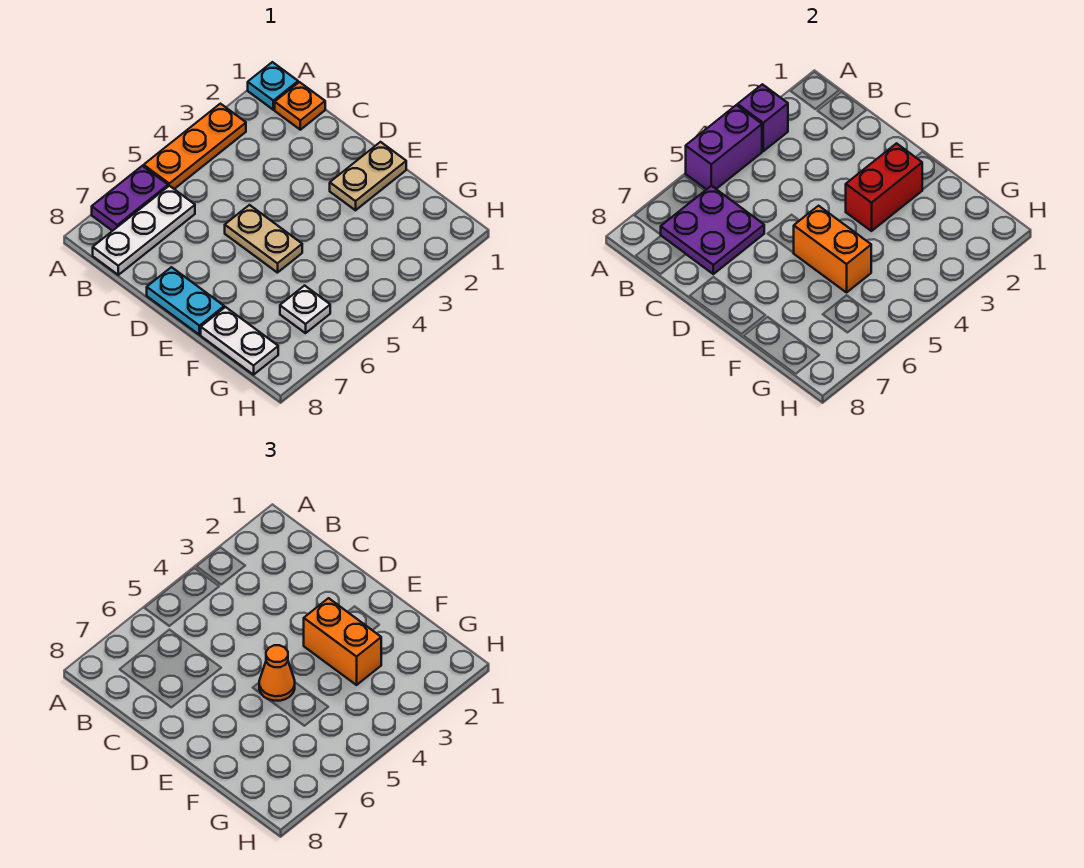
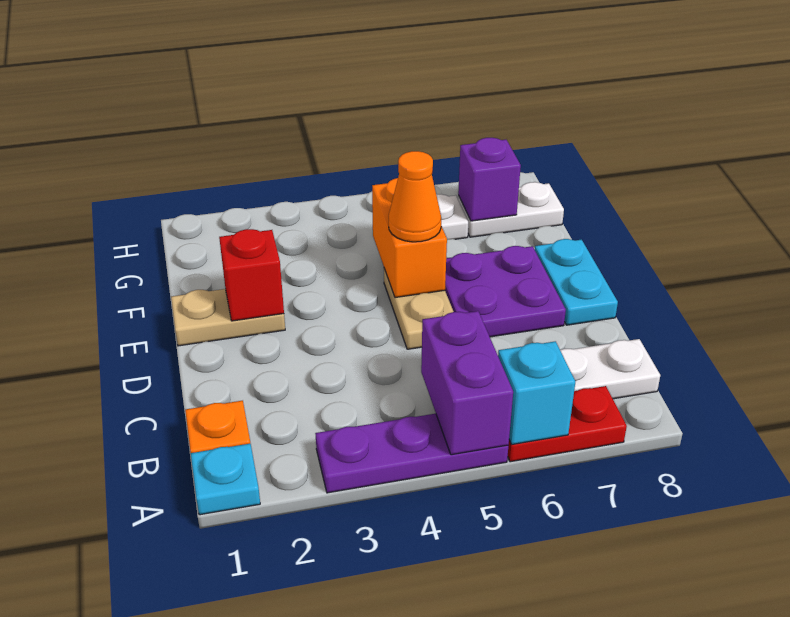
orange plate A3:A5 level 1 -> purple plate A3:A5 level 1
purple brick A3 level 2 -> purple brick G7 level 2
purple brick A4:A5 level 2 -> purple brick A5:B5 level 2
purple plate A6:A7 level 1 -> red plate A6:A7 level 1
none -> cyan brick A6 level 2
purple plate B6:C7 level 2 -> purple plate D6:E7 level 1
red brick E2:E3 level 2 -> red brick E2 level 2
orange brick E3:F3 level 3 -> none
white plate F8:G8 level 1 -> white plate G7:G8 level 1

